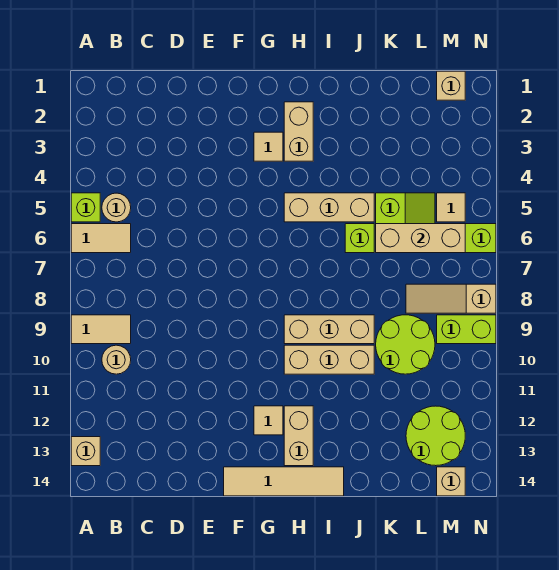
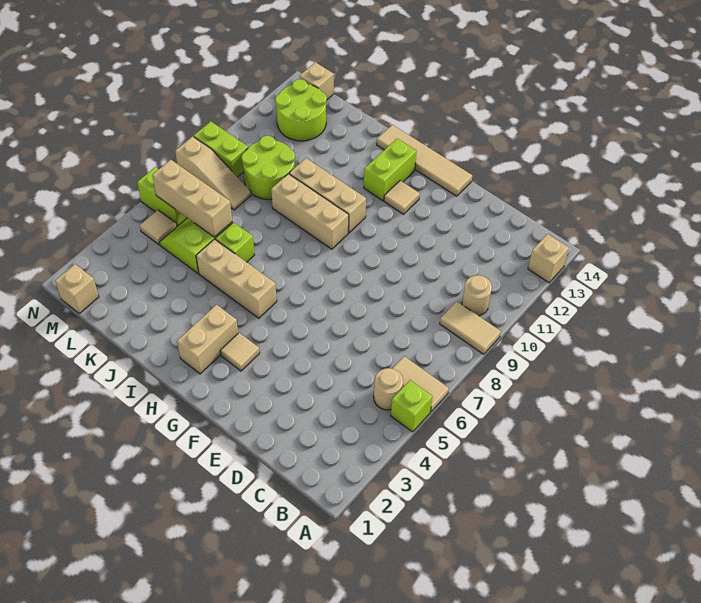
tan brick H12:H13 level 1 -> lime brick H12:H13 level 1

